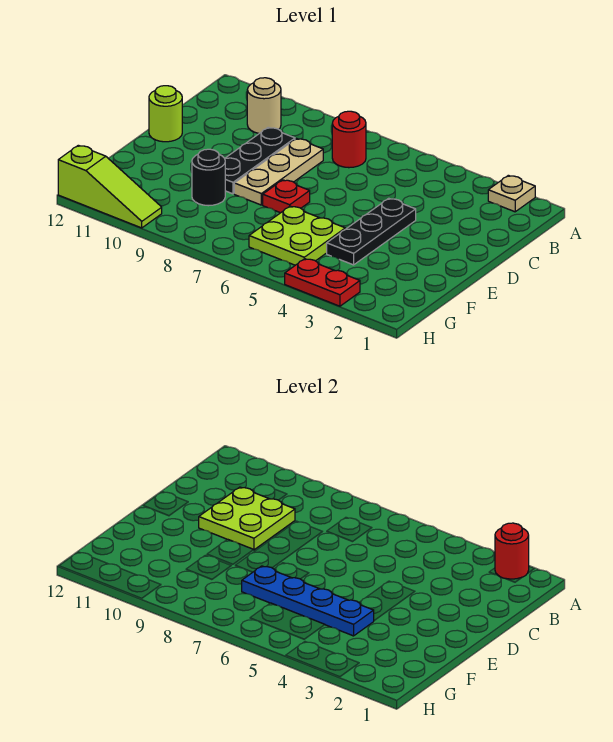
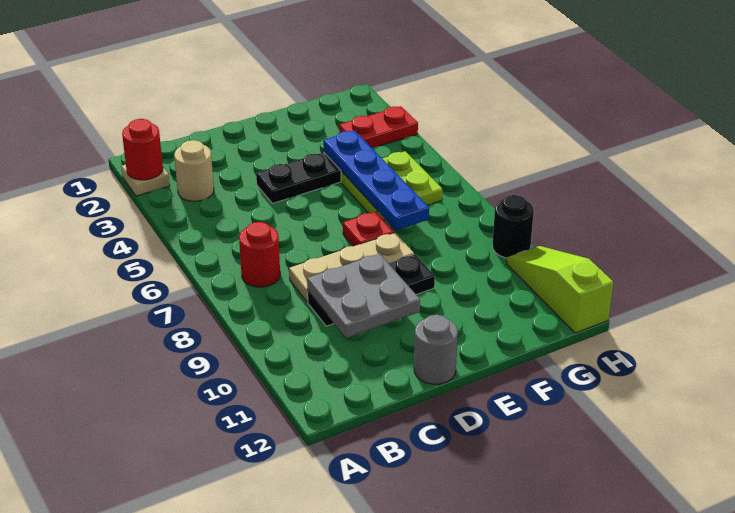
tan round brick B10 level 1 -> tan round brick B3 level 1
lime plate C9:D10 level 2 -> grey plate C9:D10 level 2
lime round brick D12 level 1 -> grey round brick D12 level 1
black round brick F9 level 1 -> black round brick H9 level 1
red plate H3:H4 level 1 -> red plate G3:H3 level 1

